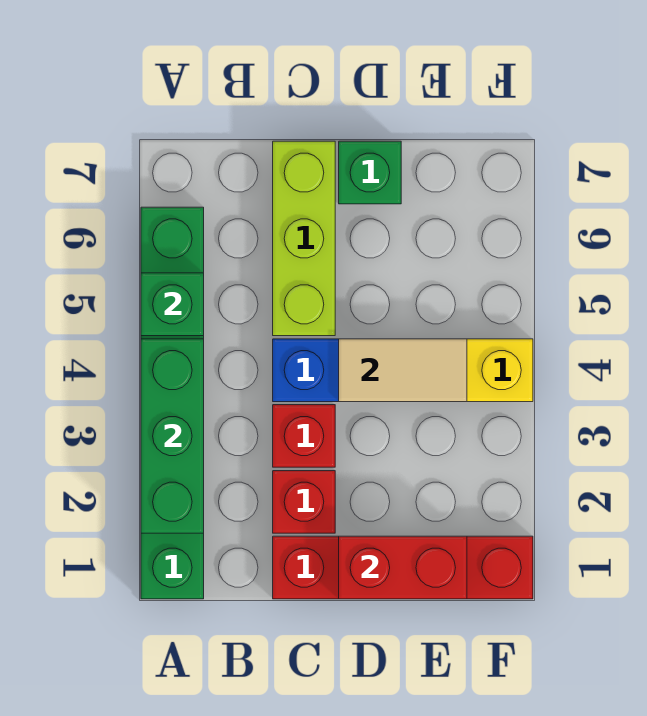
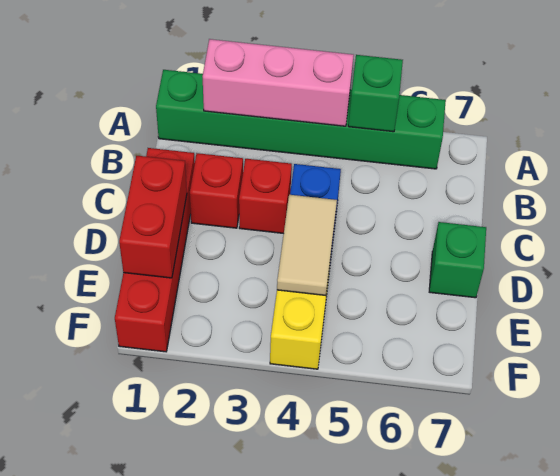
green brick A2:A4 level 2 -> pink brick A2:A4 level 2
lime brick C5:C7 level 1 -> none

